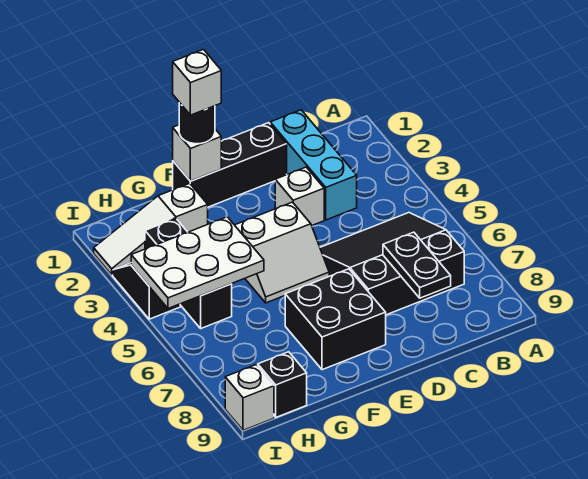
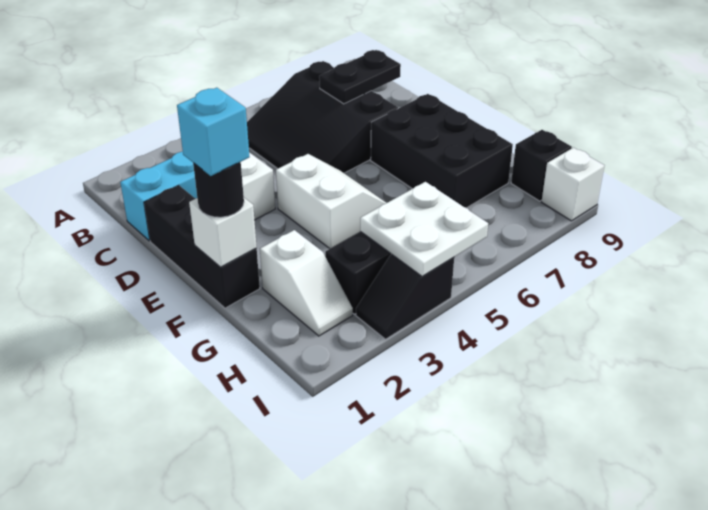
black brick E7:F8 level 1 -> black brick E7:G8 level 1
white brick F1 level 4 -> cyan brick F1 level 4
white slope G2:I2 level 1 top G -> white slope G2:H2 level 1 top G
white plate G4:I5 level 2 -> white plate H4:I5 level 2

